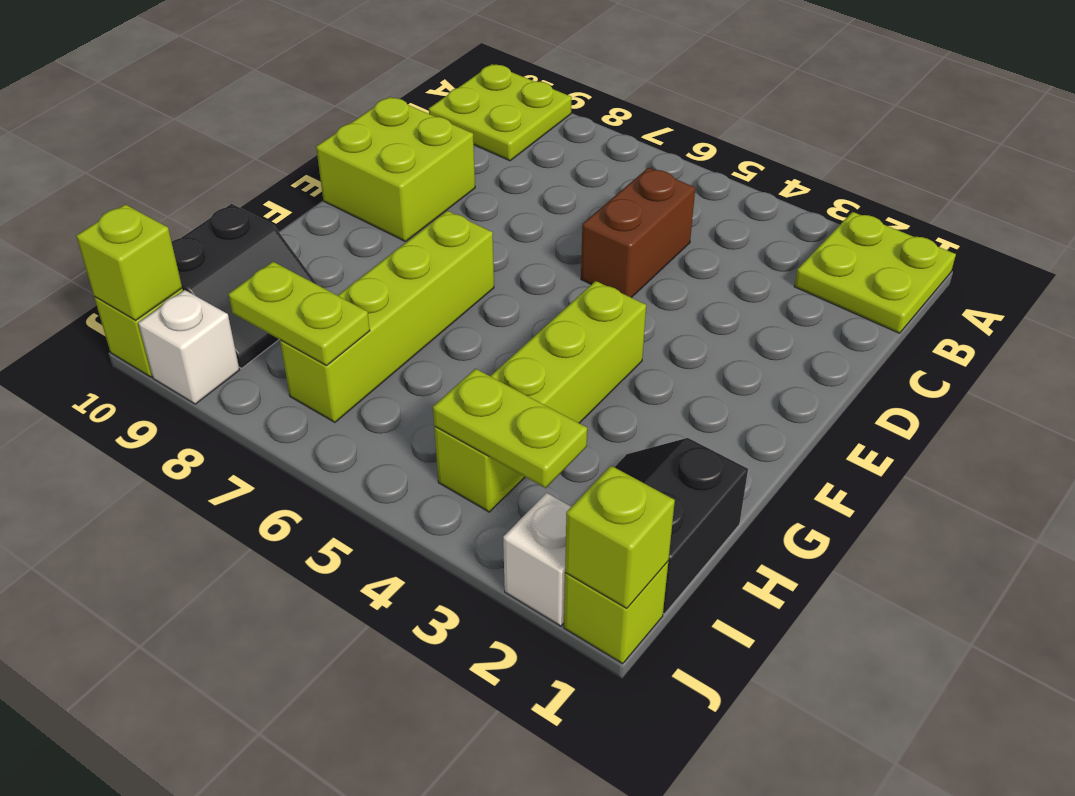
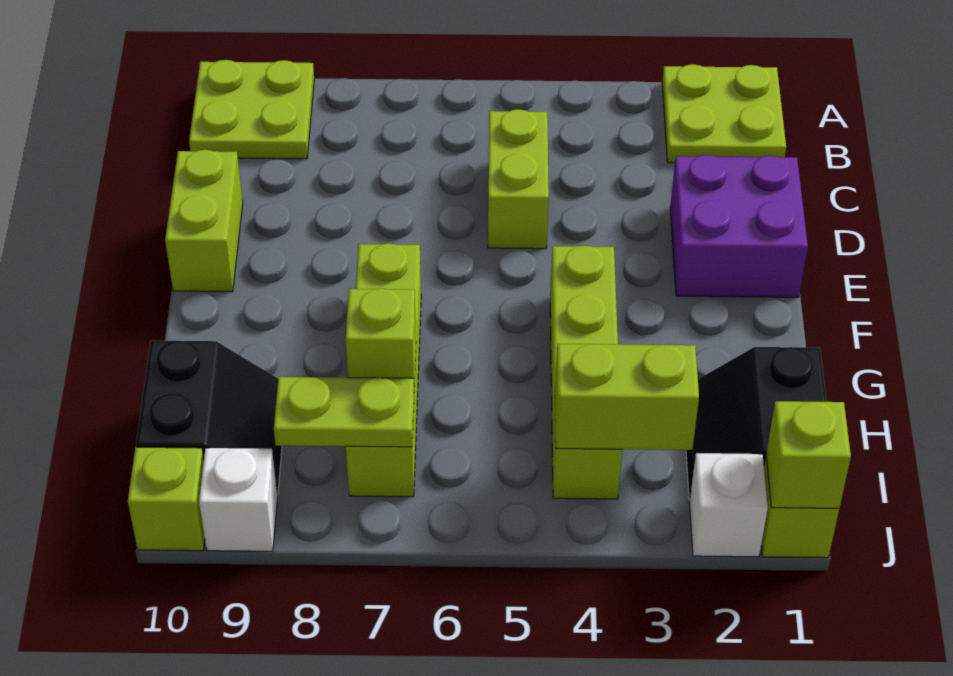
brown brick C5:D5 level 1 -> lime brick C5:D5 level 1
none -> purple brick D1:E2 level 1
lime brick D9:E10 level 1 -> lime brick D10:E10 level 1
lime plate I3:I4 level 2 -> lime brick I3:I4 level 2
lime brick J10 level 2 -> lime brick H7 level 2

